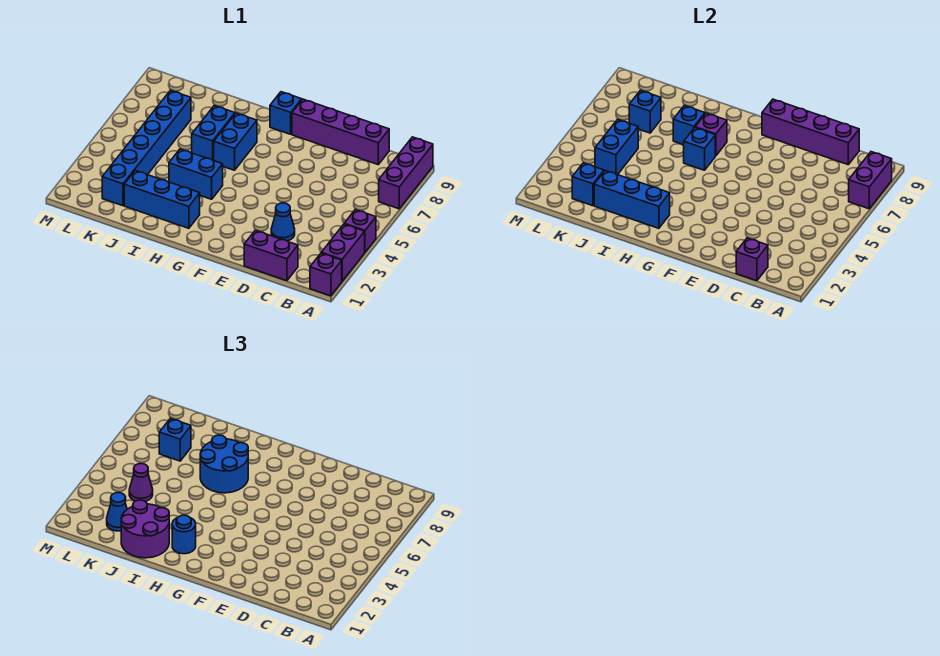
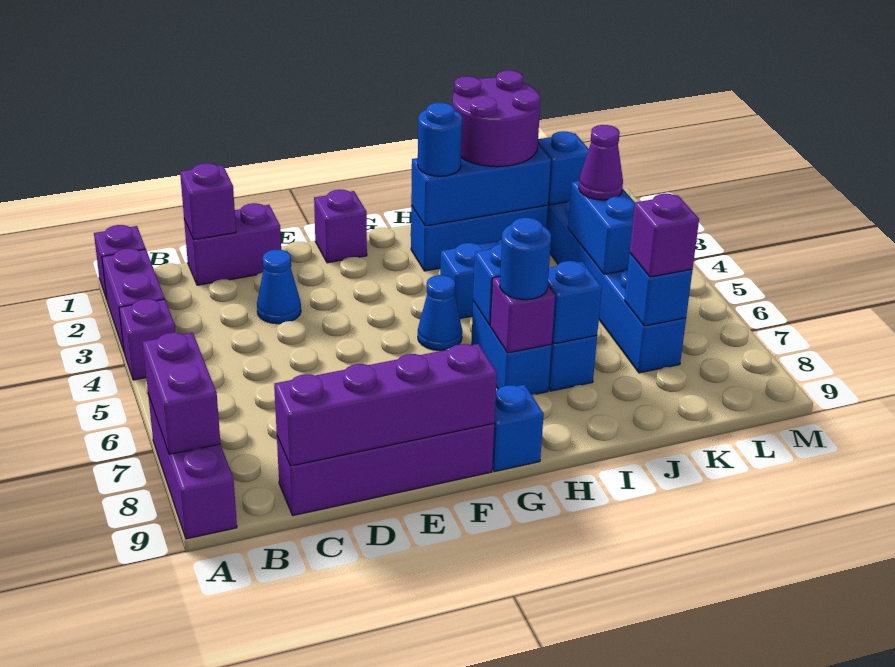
none -> purple brick F1 level 1
blue round brick H6:I7 level 3 -> blue round brick H7 level 3
blue cone K2 level 3 -> blue cone G5 level 1
blue brick K7 level 3 -> purple brick K7 level 3

